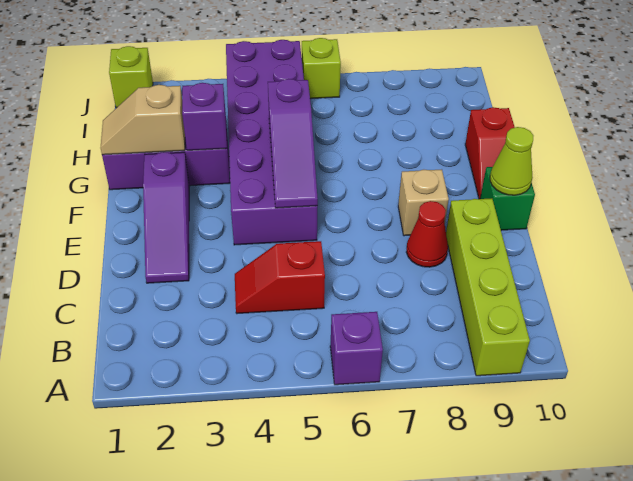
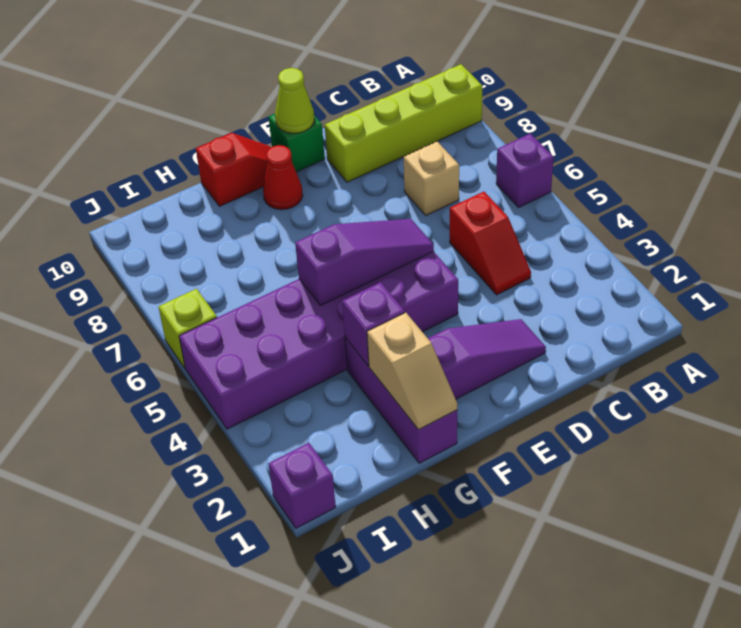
red cone D8 level 1 -> red cone F9 level 1
tan brick E8 level 1 -> tan brick C7 level 1
lime brick J1 level 1 -> purple brick J1 level 1

